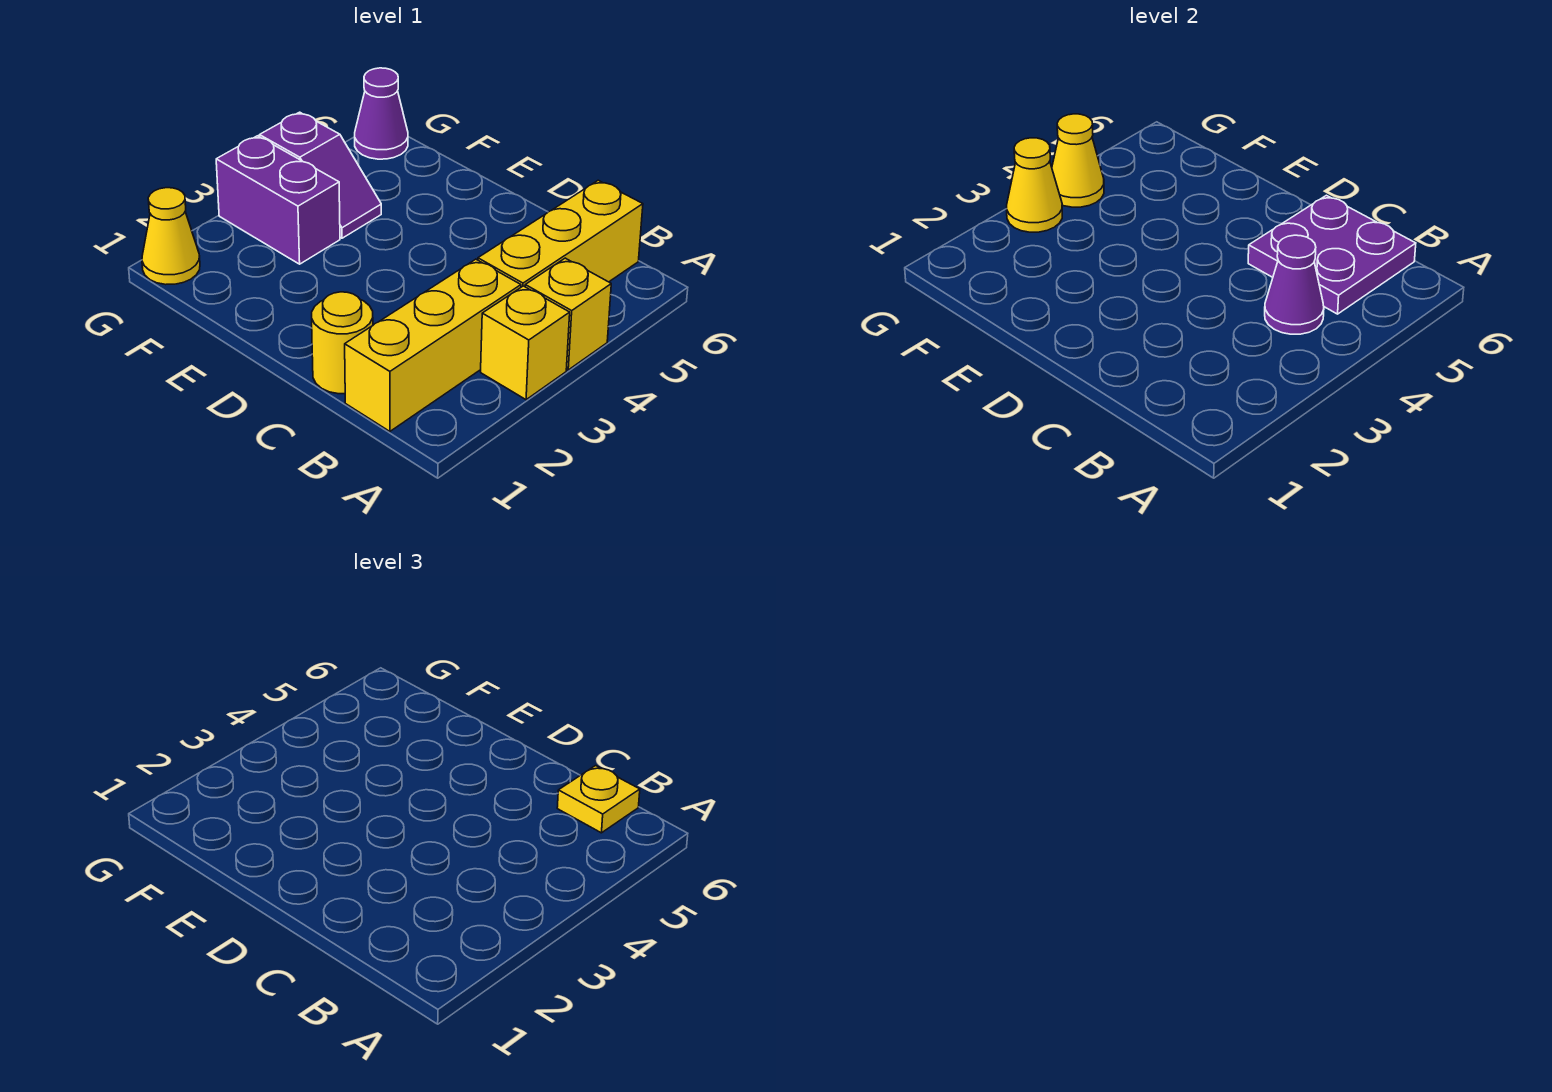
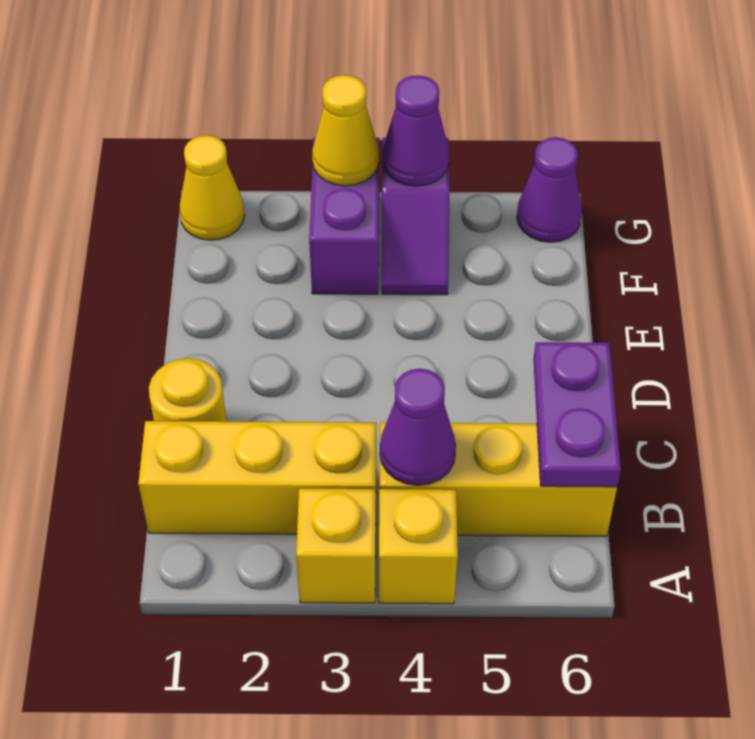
purple plate B5:C6 level 2 -> purple plate B6:C6 level 2
yellow plate B6 level 3 -> none
yellow cone G4 level 2 -> purple cone G4 level 2

